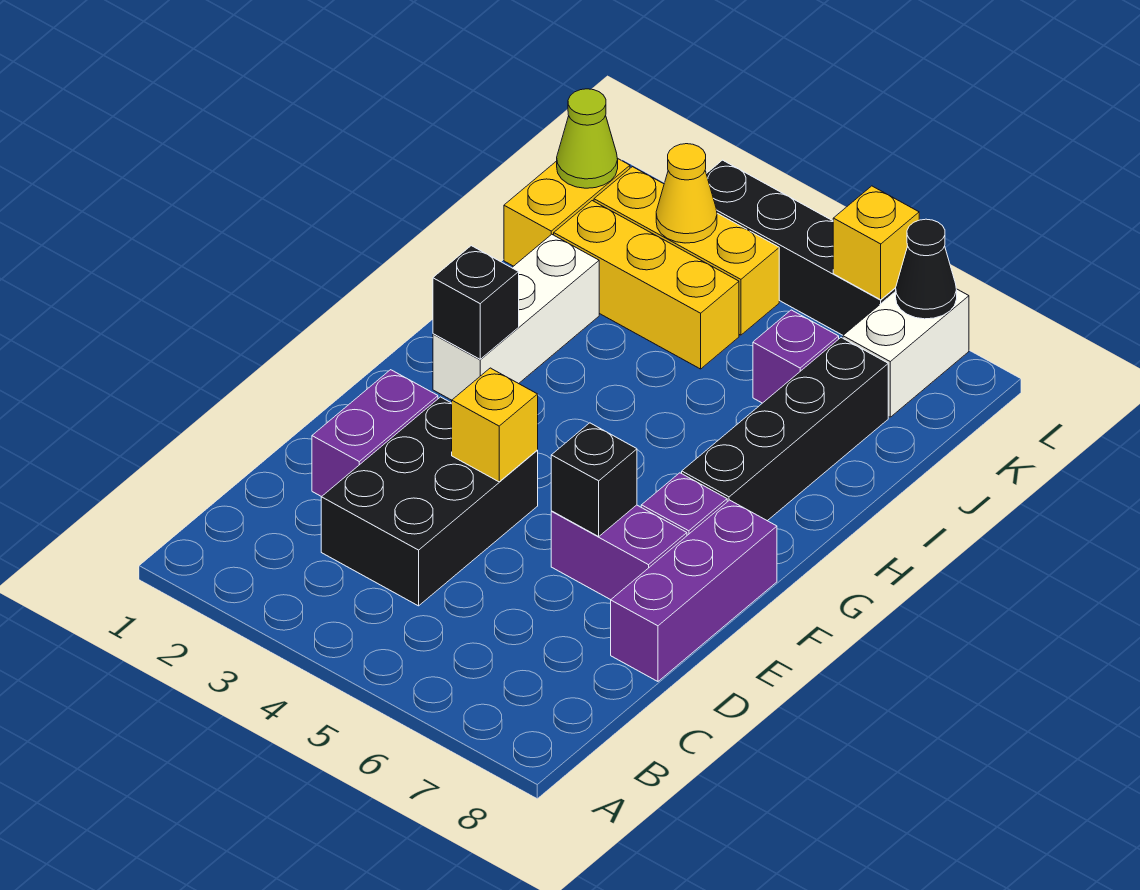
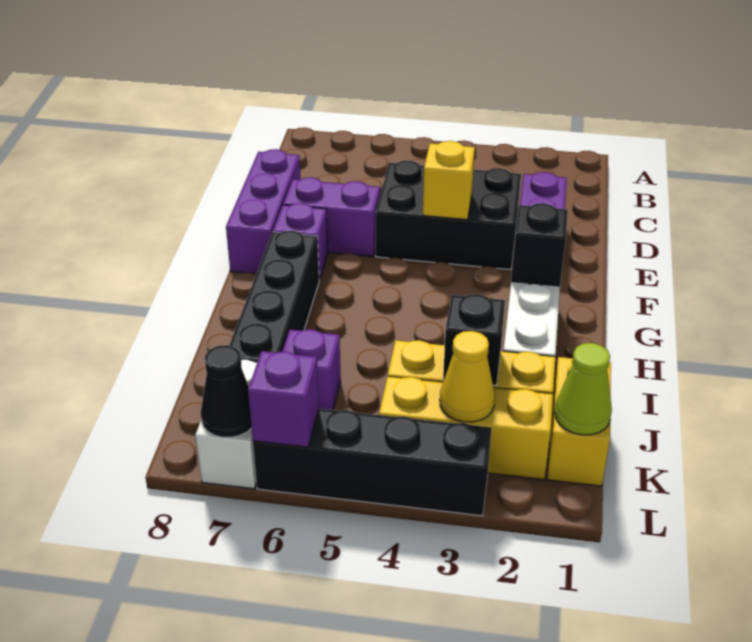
black brick C3:E4 level 1 -> black brick D3:E5 level 1
black brick E6 level 2 -> black brick J3 level 2
yellow brick L6 level 2 -> purple brick L6 level 2

